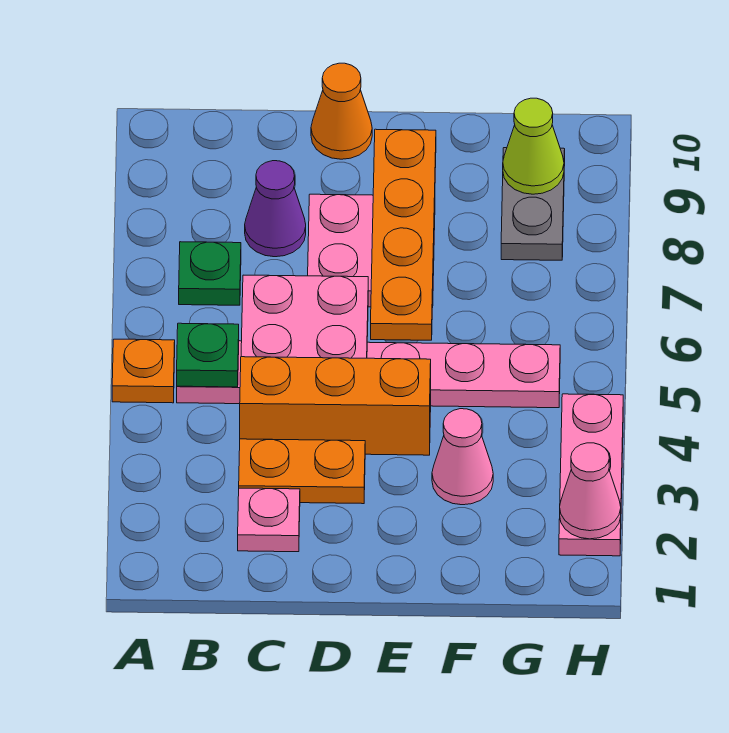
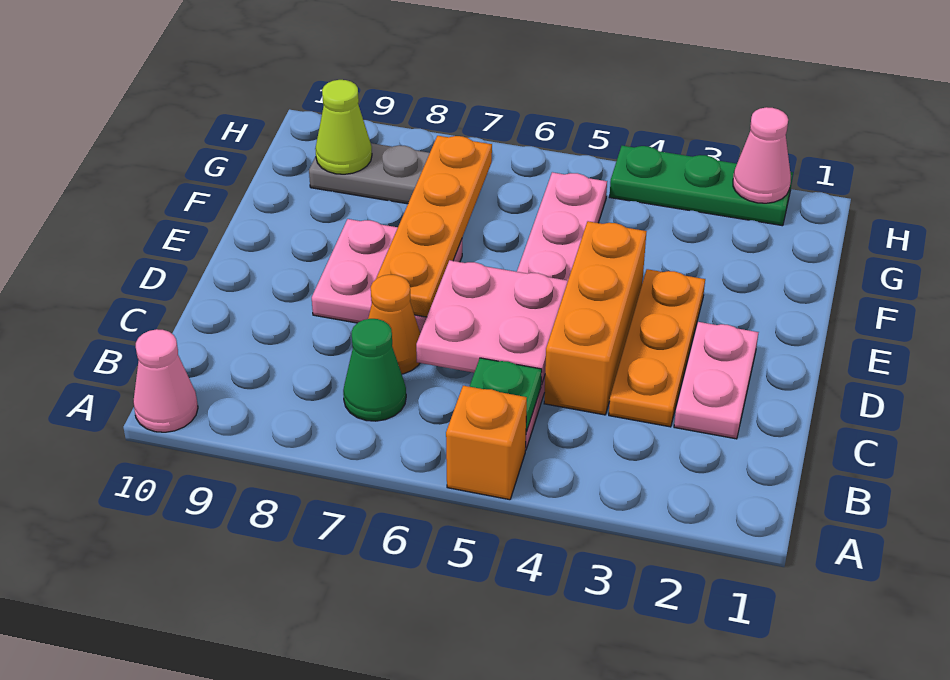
orange plate A5 level 1 -> orange brick A5 level 1
green plate B7 level 1 -> green cone B7 level 1
pink plate C2 level 1 -> pink plate C2:D2 level 1
orange plate C3:D3 level 1 -> orange plate C3:E3 level 1
purple cone C8 level 1 -> none
orange cone D10 level 1 -> orange cone C7 level 1
orange plate E6:E9 level 2 -> orange plate D7:G7 level 2
pink cone F3 level 1 -> pink cone A10 level 1
pink plate H2:H4 level 1 -> green plate H2:H4 level 1

